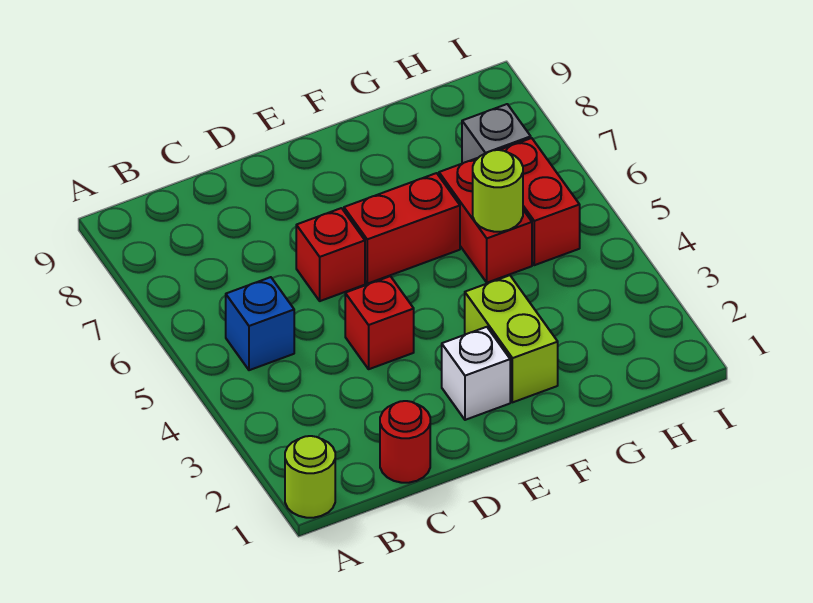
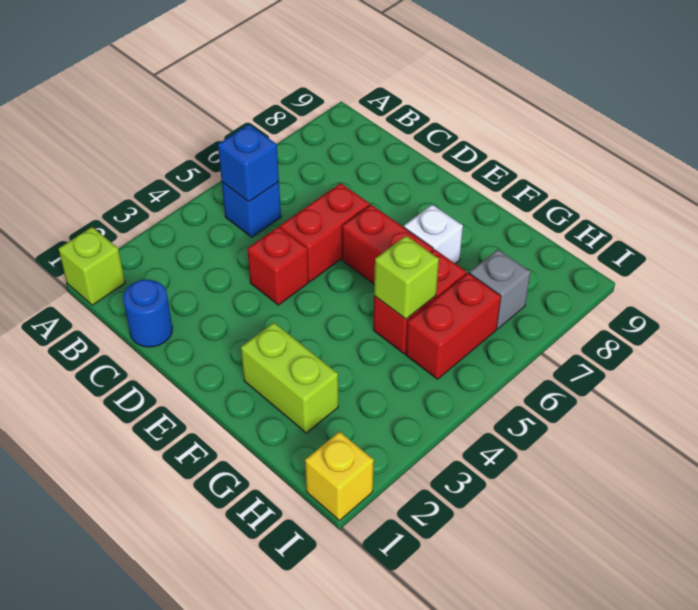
lime round brick A1 level 1 -> lime brick A1 level 1
none -> blue brick B5 level 2
red round brick C1 level 1 -> blue round brick C1 level 1
red brick D6 level 1 -> red brick D5:D6 level 1
white brick E2 level 1 -> white brick F7 level 1
lime brick F2:F3 level 1 -> lime brick F2:G2 level 1
lime round brick G5 level 2 -> lime brick G5 level 2
none -> yellow brick I1 level 1

